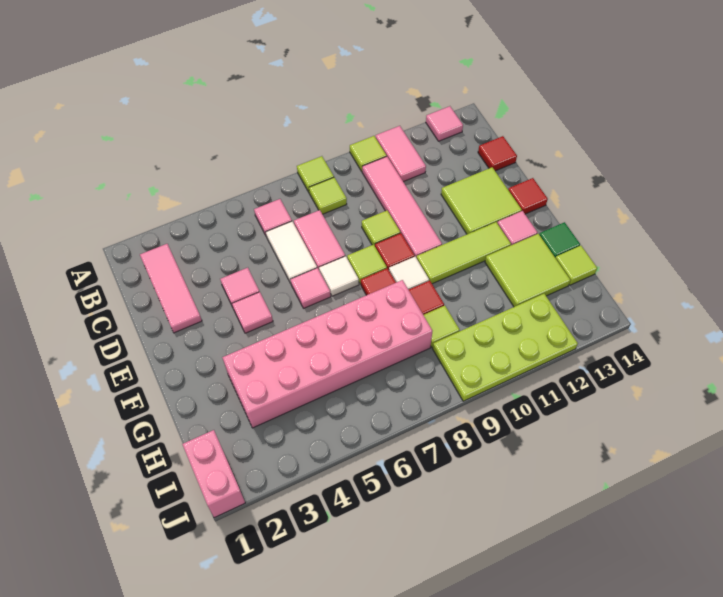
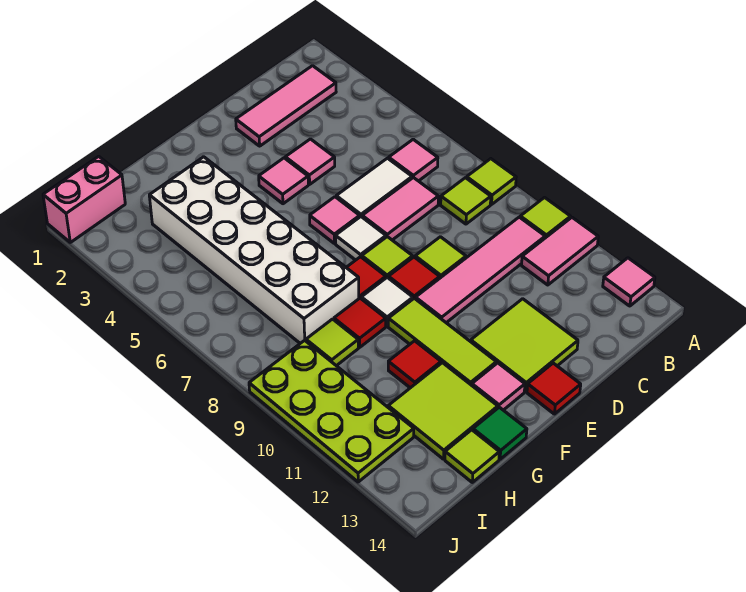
red tile C14 level 1 -> red tile G11 level 1
pink brick G3:H8 level 1 -> white brick G3:H8 level 1

